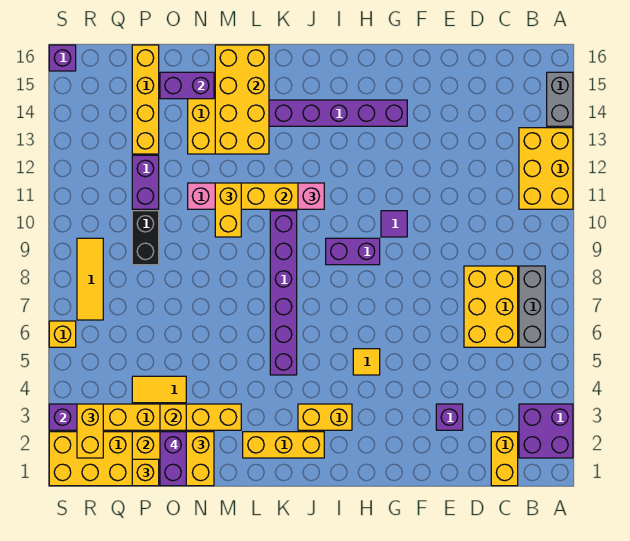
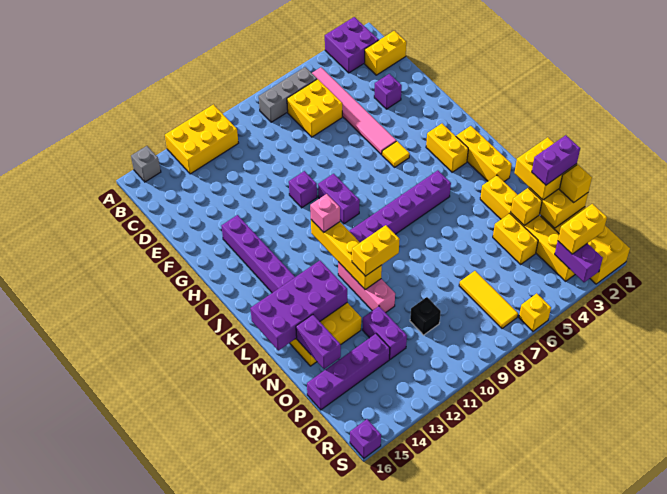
grey brick A14:A15 level 1 -> grey brick A15 level 1
none -> pink tile B5:G5 level 1
yellow brick C6:D8 level 1 -> yellow brick C6:D7 level 1
purple tile G10 level 1 -> purple brick G10 level 1
yellow brick L13:M16 level 2 -> purple brick L13:M16 level 2
yellow tile O4:P4 level 1 -> yellow brick O4:P4 level 1
black brick P9:P10 level 1 -> black brick P10 level 1
purple brick P11:P12 level 1 -> purple brick O12:P12 level 1
yellow brick P13:P16 level 1 -> purple brick P13:P16 level 1
yellow tile R7:R9 level 1 -> yellow tile P7:R7 level 1

